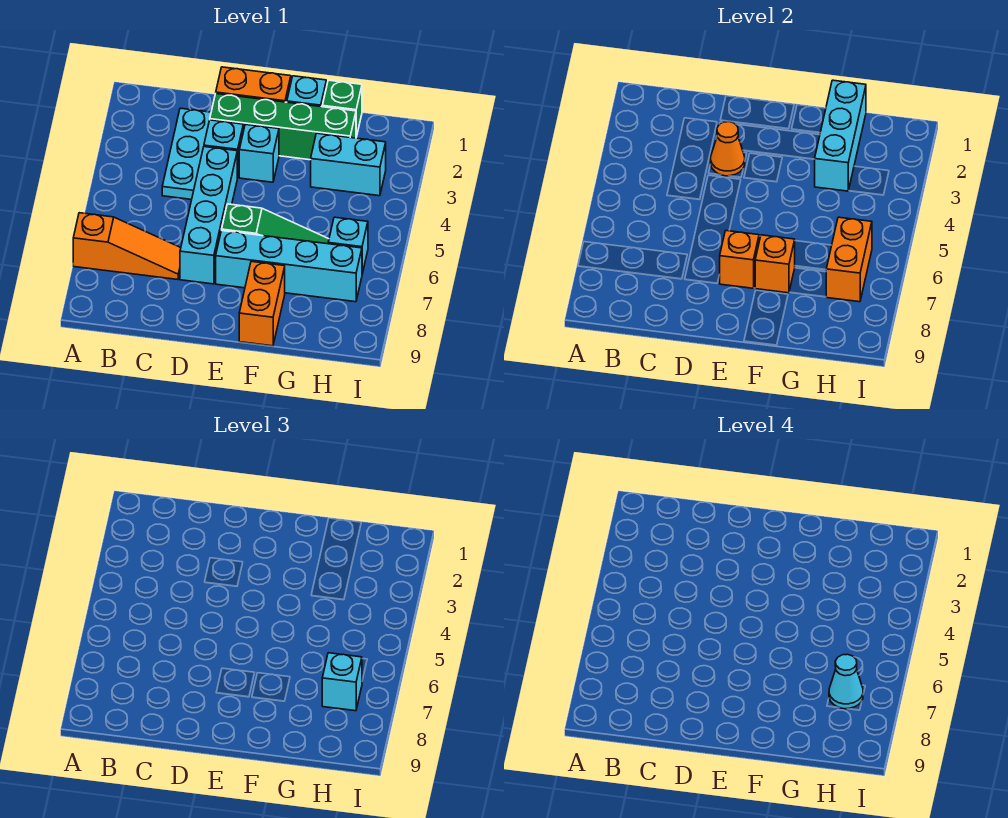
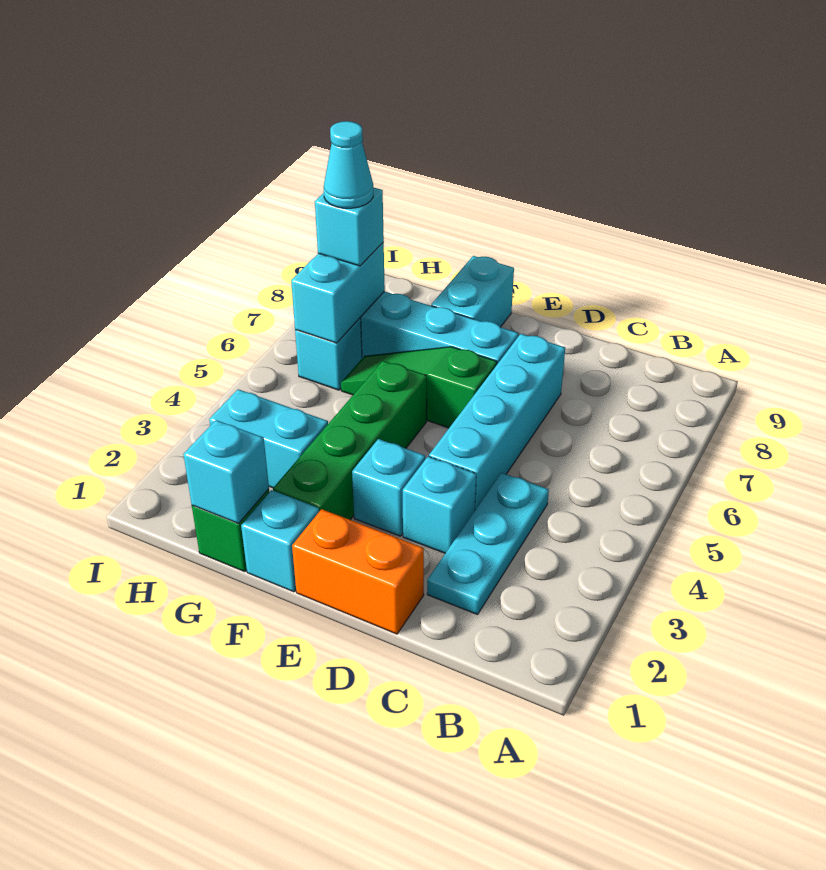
orange slope A7:C7 level 1 top A -> none
green brick D2:G2 level 1 -> green brick F2:F5 level 1
orange cone D3 level 2 -> none
orange brick E7 level 2 -> none
orange brick F7 level 2 -> none
orange brick F8:F9 level 1 -> cyan brick F8:F9 level 1
cyan brick G1:G3 level 2 -> cyan brick G1 level 2
orange brick H6:H7 level 2 -> cyan brick H6:H7 level 2

